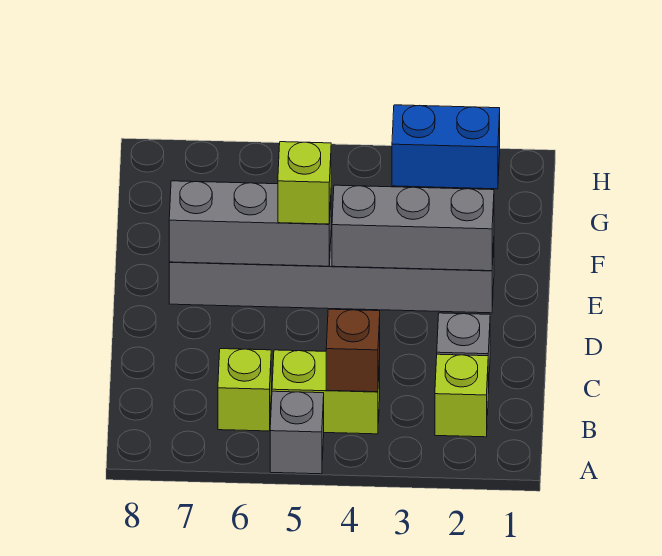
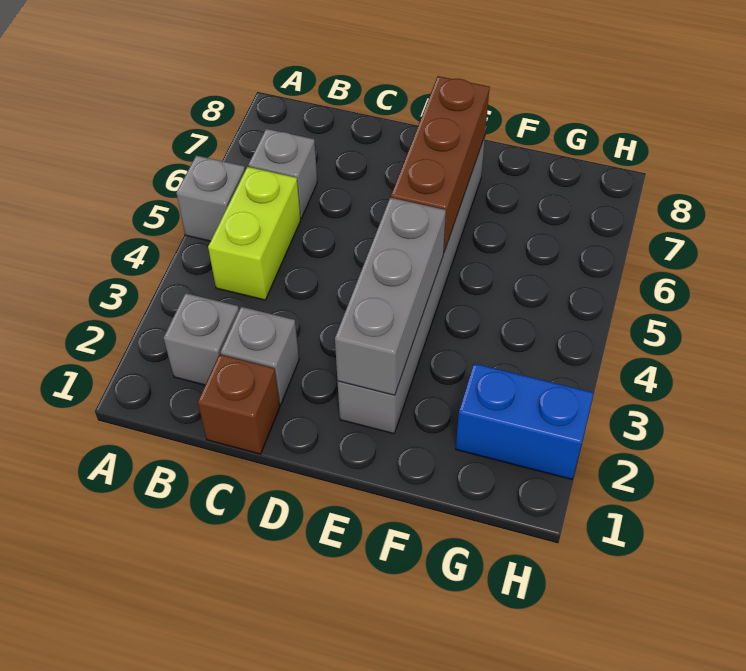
lime brick B2 level 1 -> grey brick B2 level 1
brown brick B4 level 2 -> brown brick C1 level 1
lime brick B6 level 1 -> grey brick B6 level 1
grey brick E5:E7 level 2 -> brown brick E5:E7 level 2
lime brick E5 level 3 -> none
blue brick H2:H3 level 1 -> blue brick G2:H2 level 1

